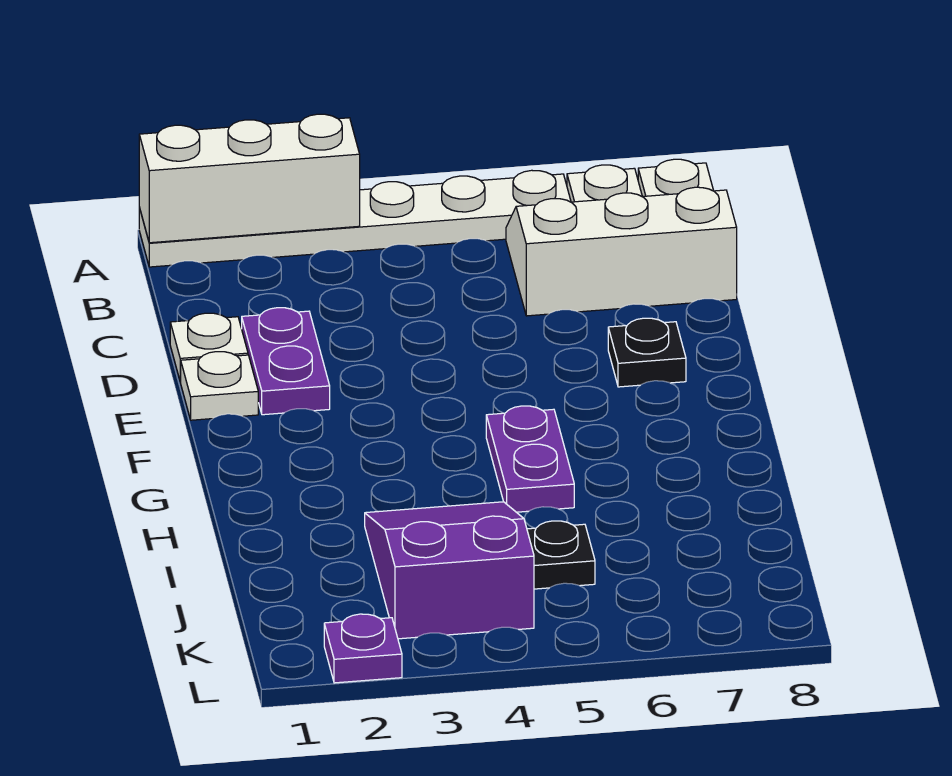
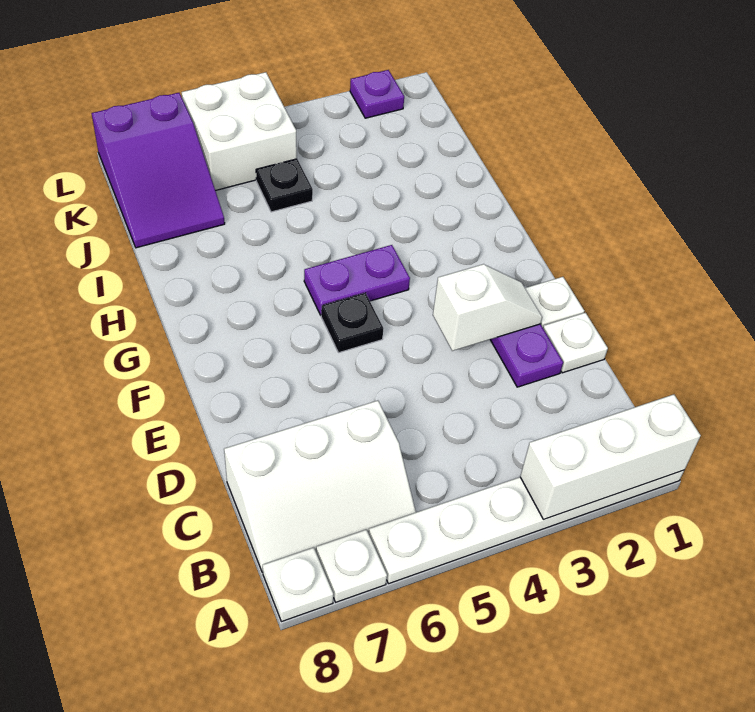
none -> white slope E2:E3 level 2 top 3
black plate E7 level 1 -> black plate F5 level 1
purple plate G5:H5 level 1 -> purple plate G4:G5 level 1
purple slope I3:K4 level 1 top K -> purple slope J7:L8 level 1 top L
none -> white brick K5:L6 level 1

